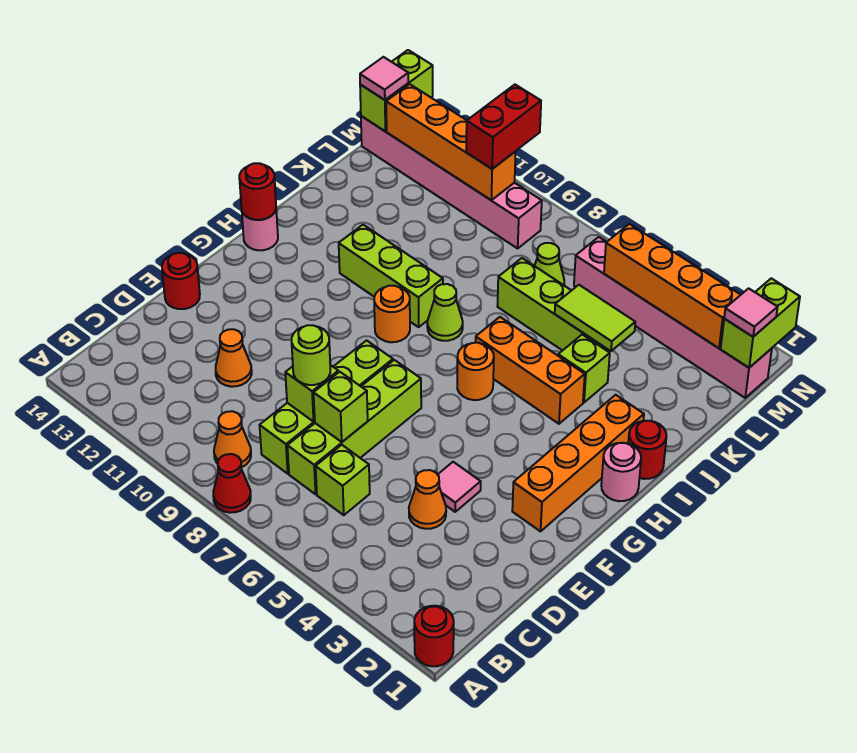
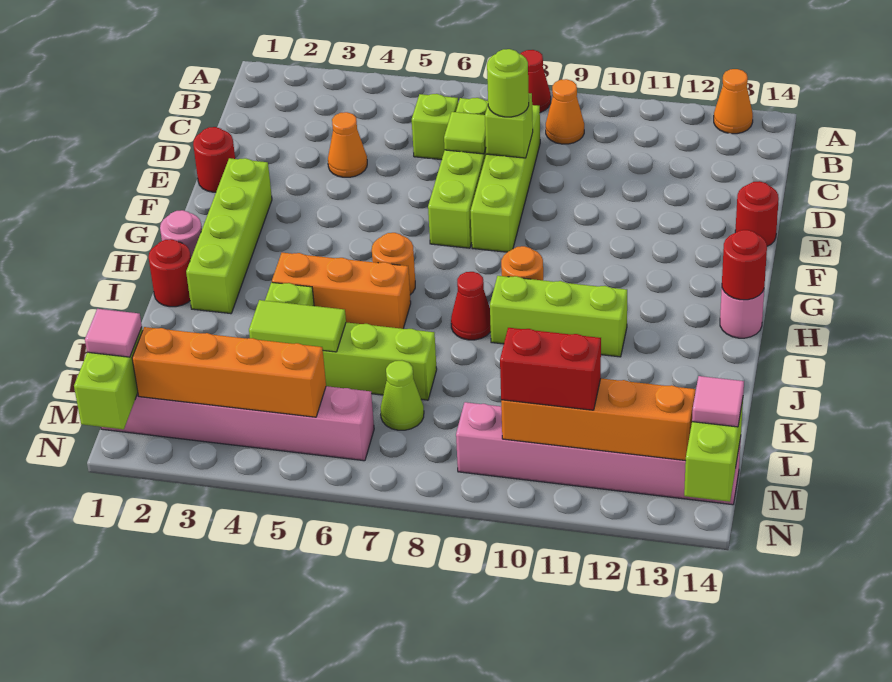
red round brick A1 level 1 -> red round brick E1 level 1
lime brick D7 level 2 -> lime tile D7 level 2
orange cone D11 level 1 -> orange cone A13 level 1
pink tile E4 level 1 -> none
orange brick F2:I2 level 1 -> lime brick F2:I2 level 1
lime cone I8 level 1 -> red cone I8 level 1
red brick M10:N10 level 3 -> red brick M10:M11 level 3

